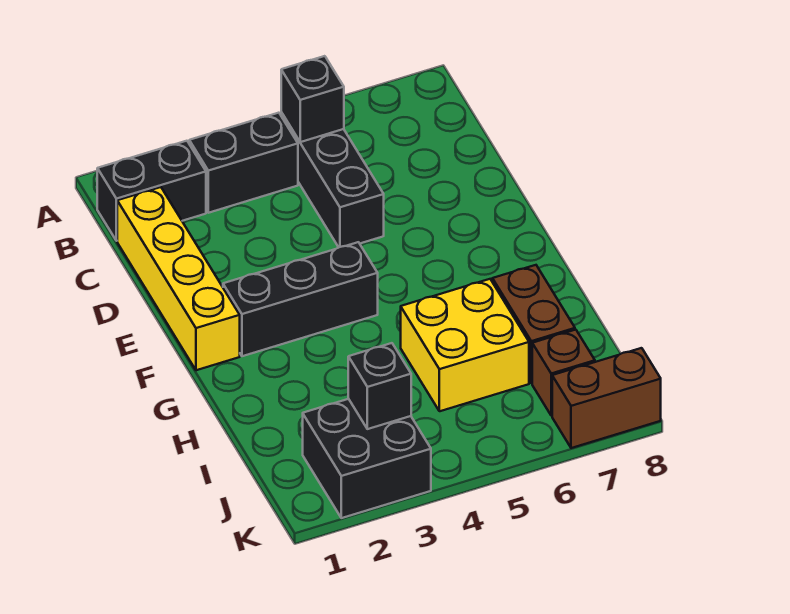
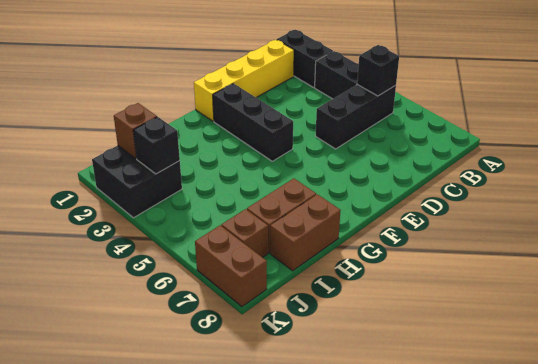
yellow brick H5:I6 level 1 -> none
none -> brown brick H8:I8 level 1
none -> brown brick J2 level 2

